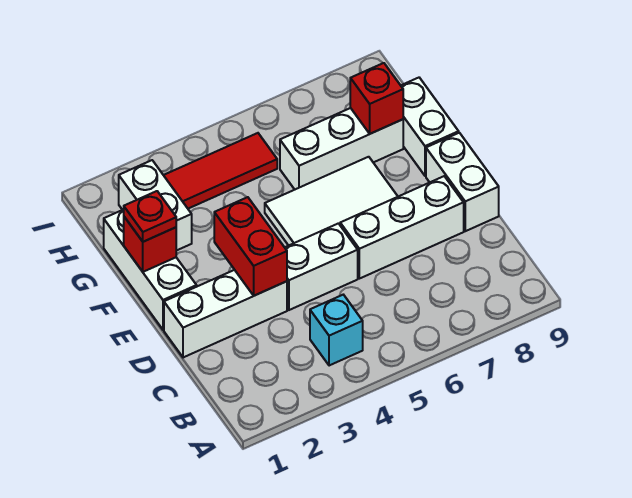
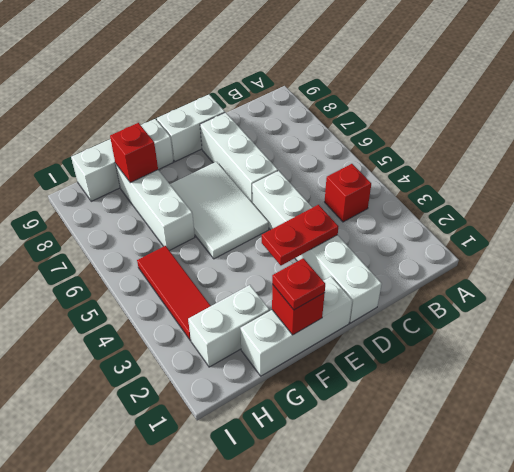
cyan brick B4 level 1 -> red brick B4 level 1
red brick D3:E3 level 2 -> red plate D3:E3 level 2
white brick F9:G9 level 1 -> white brick F9:H9 level 1

